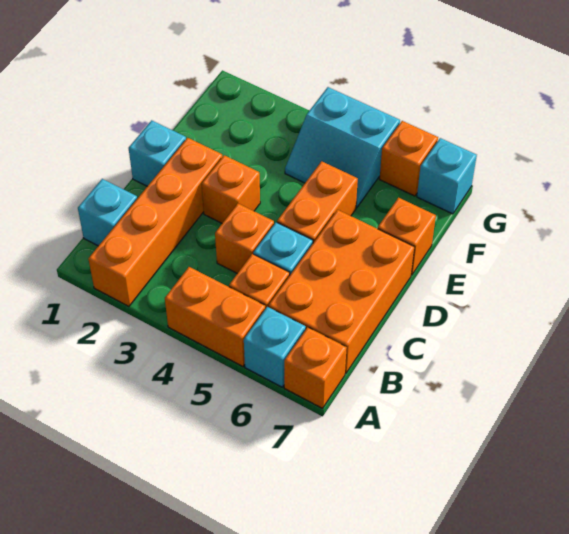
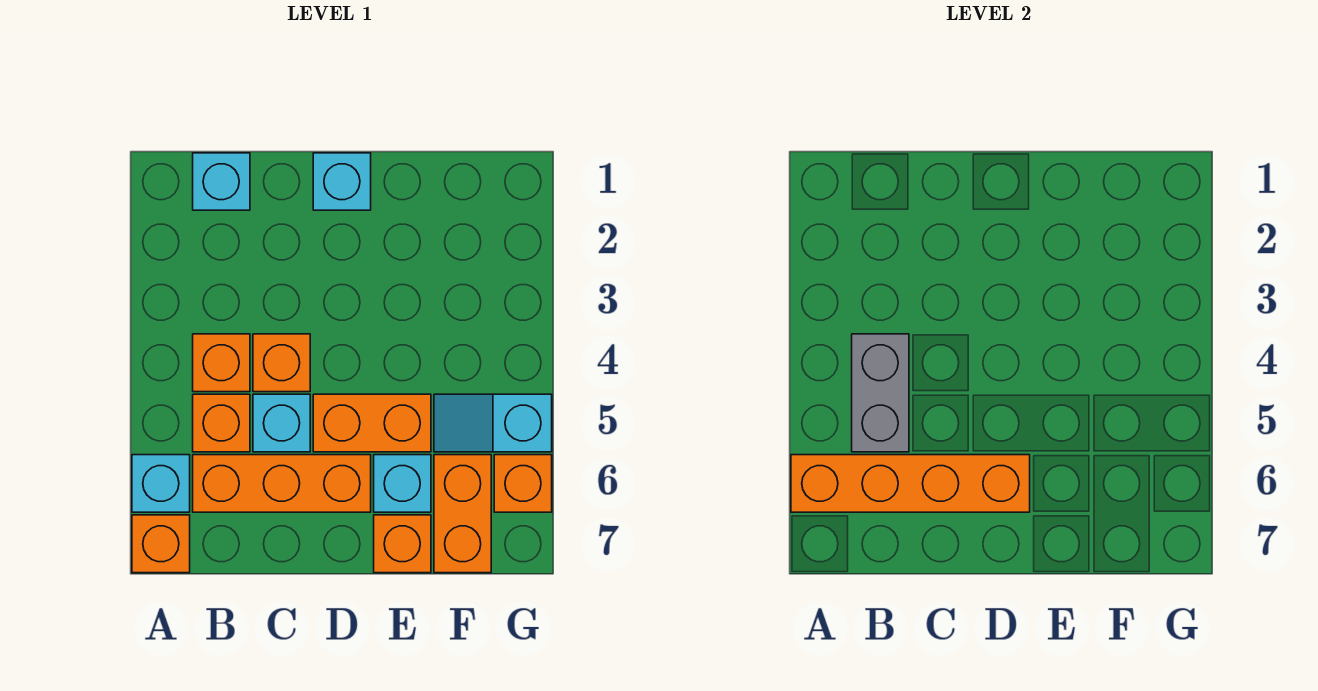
orange brick A2:D2 level 1 -> orange brick A6:D6 level 2
orange brick A4:A5 level 1 -> orange brick F6:F7 level 1
none -> grey brick B4:B5 level 2
orange brick B6:D7 level 1 -> orange brick B6:D6 level 1
orange brick D3 level 1 -> orange brick B4 level 1
cyan slope F4:G5 level 1 top G -> cyan slope F5:G5 level 1 top G
cyan brick G7 level 1 -> cyan brick E6 level 1

